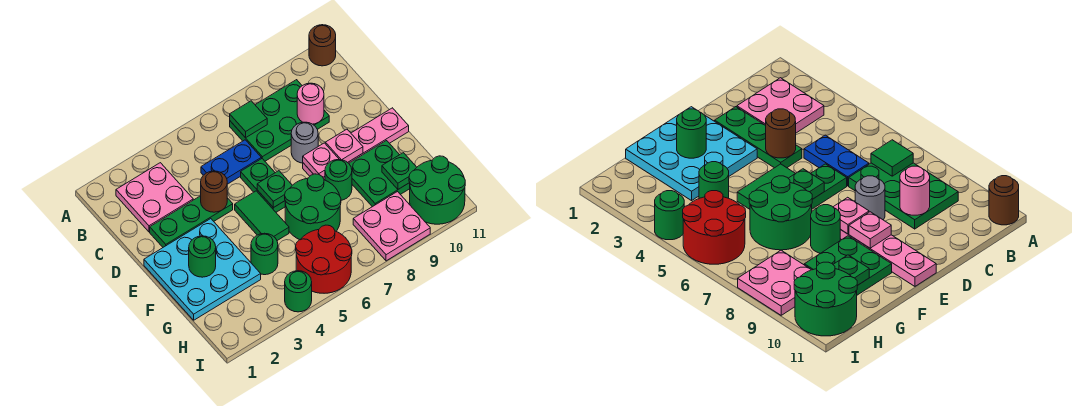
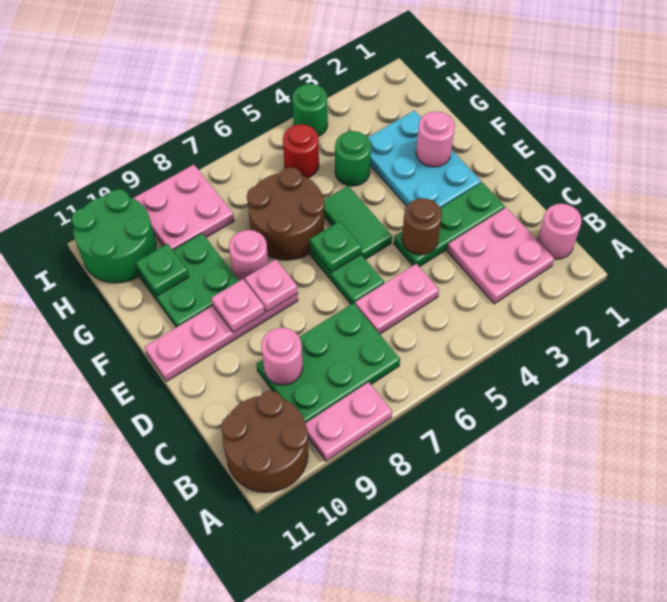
none -> pink plate A8:A9 level 1
brown round brick A11 level 1 -> brown round brick A10:B11 level 1
none -> pink round brick B1 level 1
green tile B7 level 2 -> none
blue plate C5:C6 level 1 -> pink plate C5:C6 level 1
grey round brick D8 level 1 -> none
cyan plate E1:G3 level 1 -> cyan plate E2:G3 level 1
green round brick F2 level 2 -> pink round brick F2 level 2
green round brick F6:G7 level 1 -> brown round brick F6:G7 level 1
green round brick F8 level 1 -> pink round brick F8 level 1
red round brick H5:I6 level 1 -> red round brick H5 level 1

